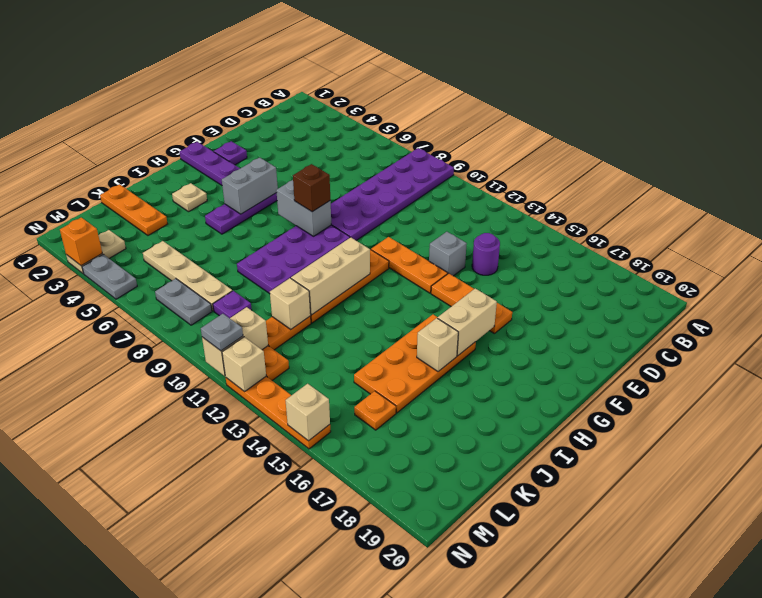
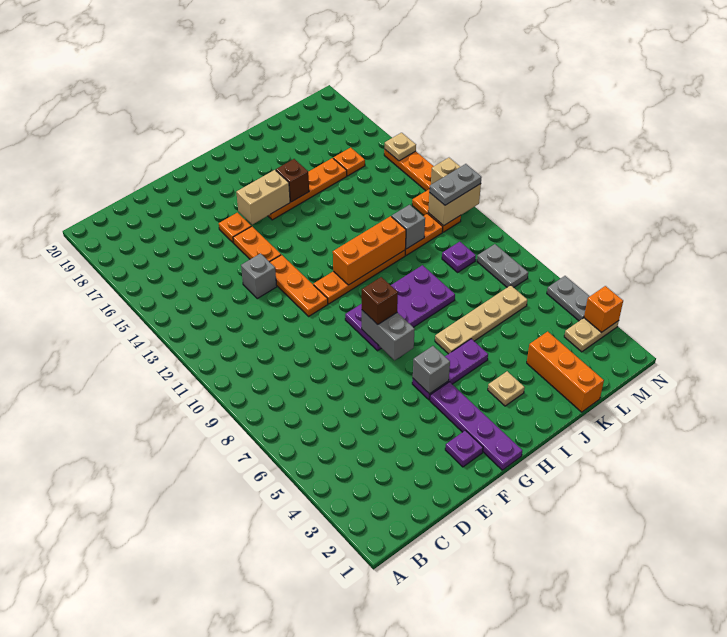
purple plate A8:F9 level 1 -> none
purple round brick D14 level 1 -> none
grey brick G5:H5 level 2 -> grey brick G5 level 2
tan brick H11:J11 level 2 -> orange brick H11:J11 level 2
orange plate H15:K16 level 1 -> orange plate H16:K16 level 1
tan brick I16 level 2 -> brown brick I16 level 2
orange plate K1:K3 level 1 -> orange brick K1:K3 level 1
tan brick K11 level 2 -> grey brick K11 level 2
tan plate L5:L8 level 1 -> tan plate I6:L6 level 1
grey plate N11 level 3 -> grey plate M11:N11 level 3
tan brick N15 level 2 -> tan plate N15 level 2

